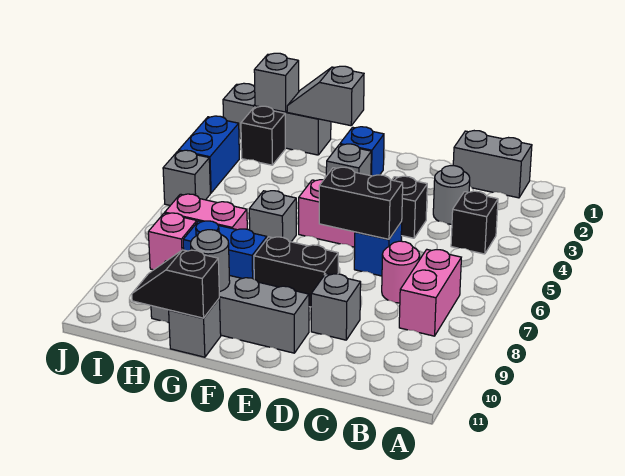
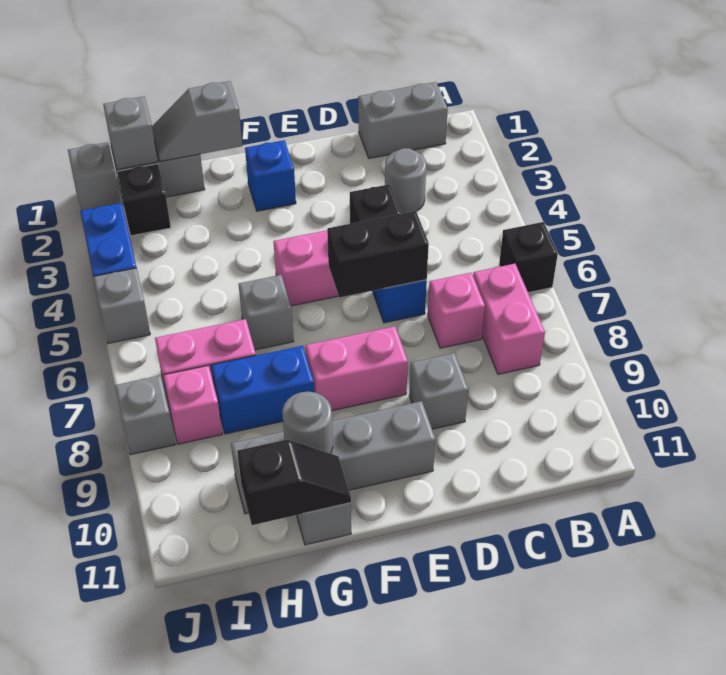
black brick B4 level 1 -> black brick A6 level 1
pink round brick C7 level 1 -> pink brick C7 level 1
black brick E8:F8 level 1 -> pink brick E8:F8 level 1
grey brick F3 level 1 -> grey brick J8 level 1
black slope G11:H11 level 2 top G -> black slope G11:H11 level 2 top H

